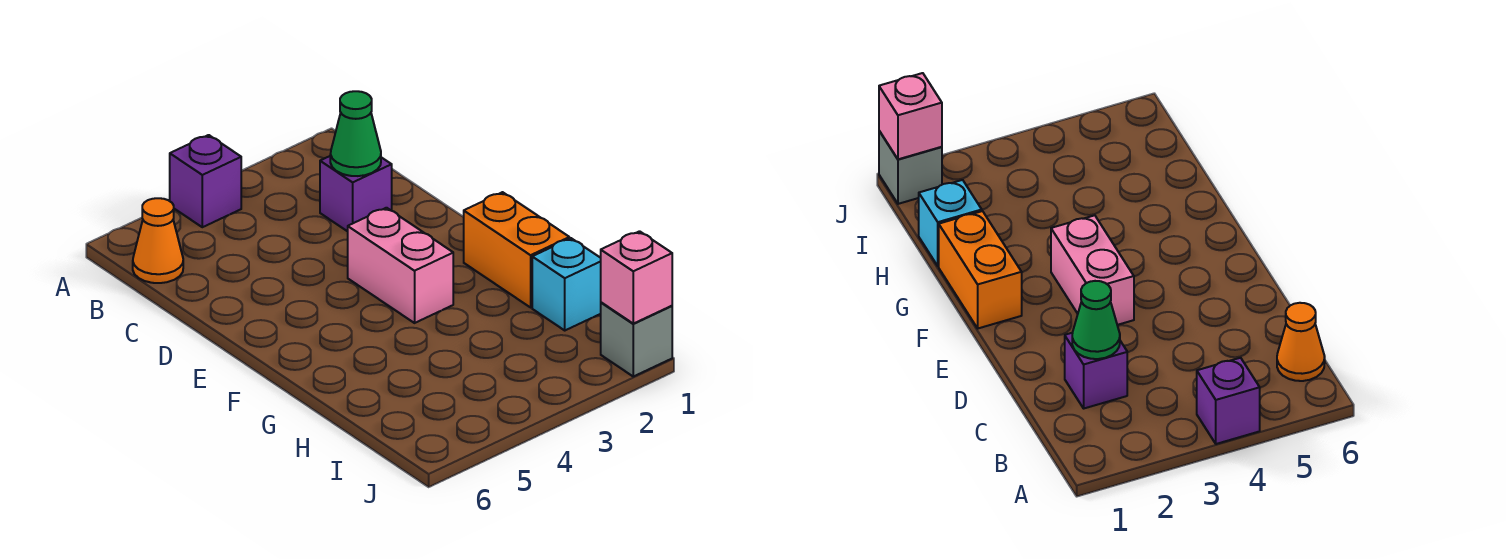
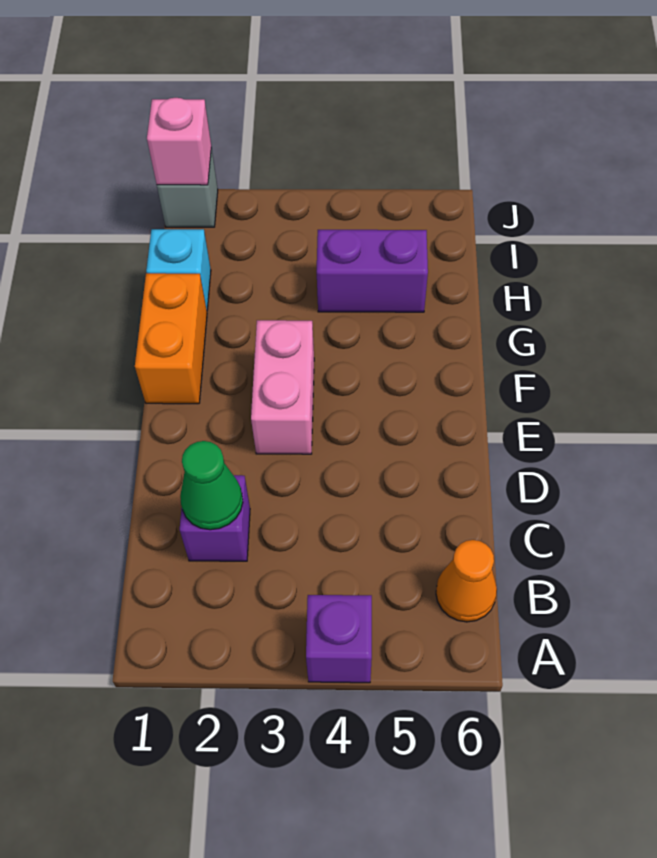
none -> purple brick H4:H5 level 1

